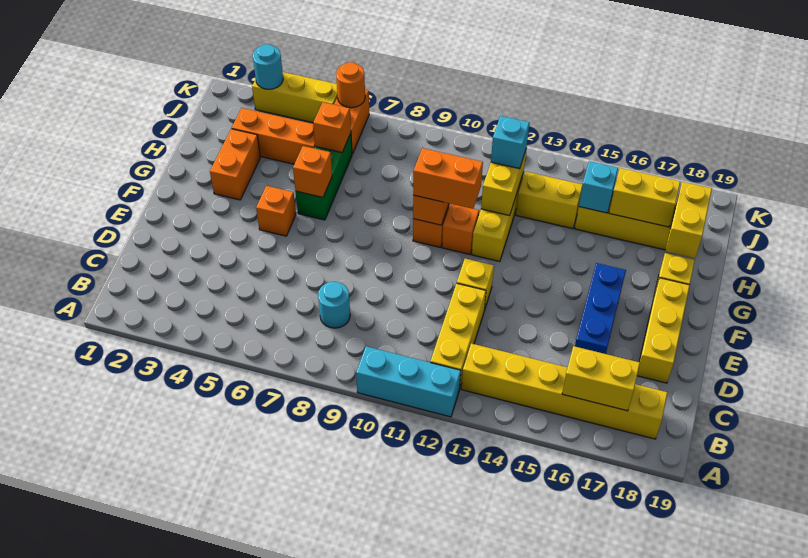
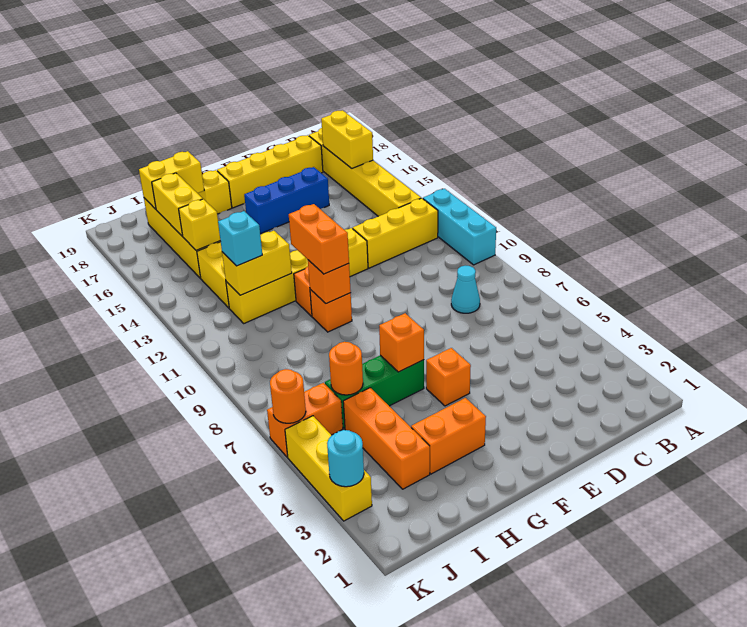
cyan round brick C8 level 1 -> cyan cone C8 level 1
yellow brick D18:F18 level 1 -> yellow brick C18:F18 level 1
orange brick I6 level 2 -> orange round brick I6 level 2
cyan brick I15 level 2 -> yellow brick I15 level 2

